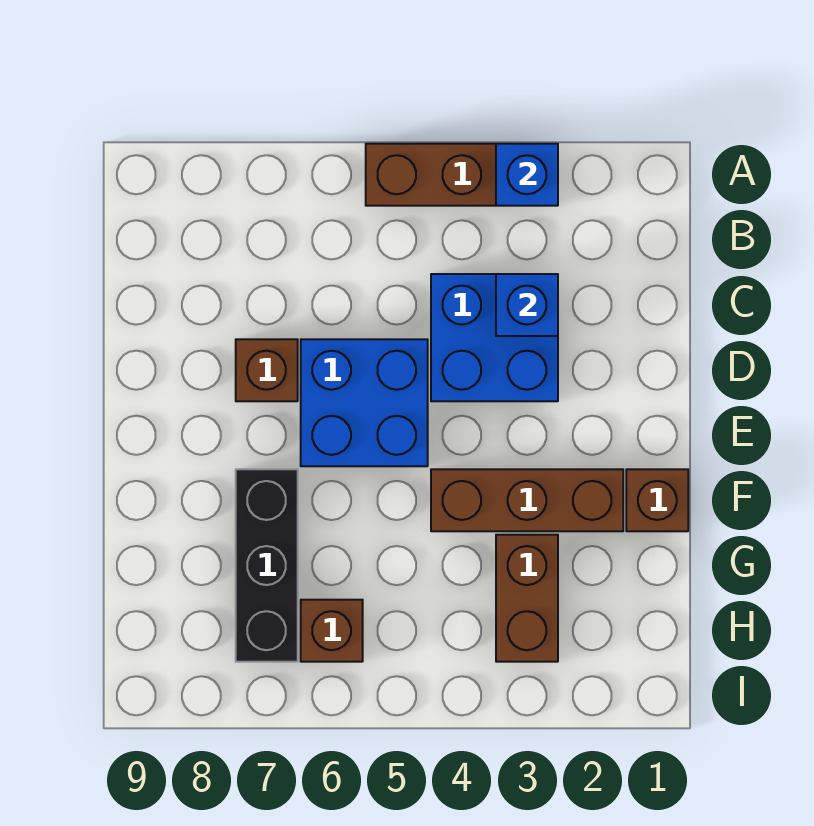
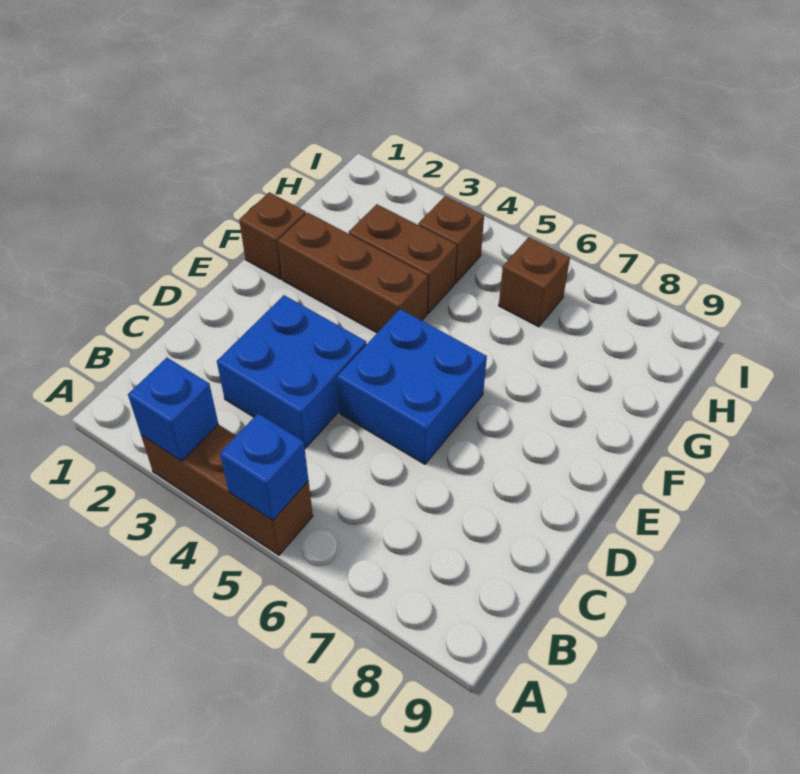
blue brick C3 level 2 -> blue brick A5 level 2
brown brick D7 level 1 -> brown brick H4 level 1
black brick F7:H7 level 1 -> none
brown brick G3:H3 level 1 -> brown brick G3:G4 level 1

